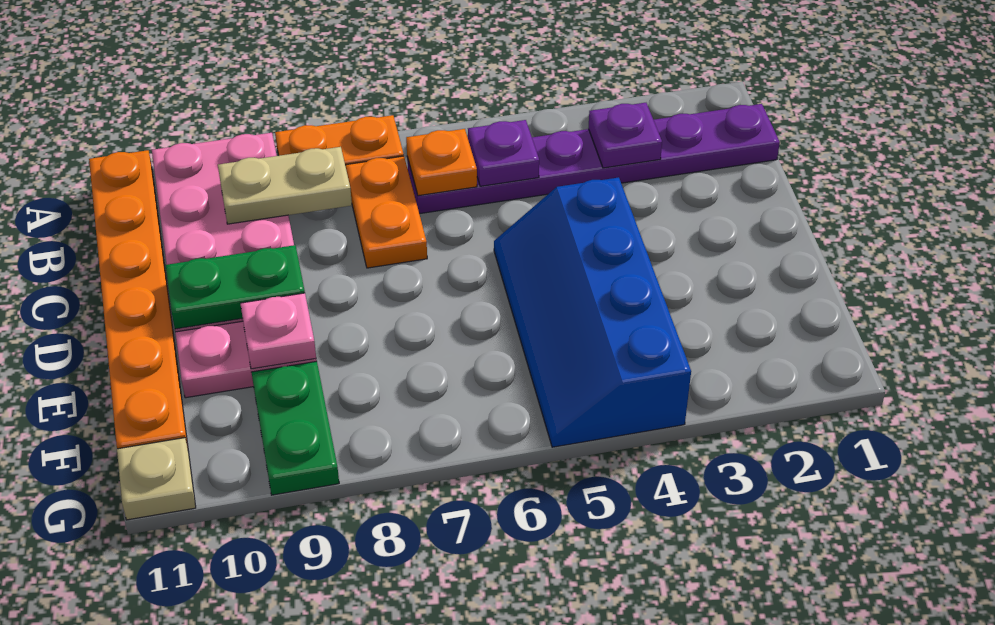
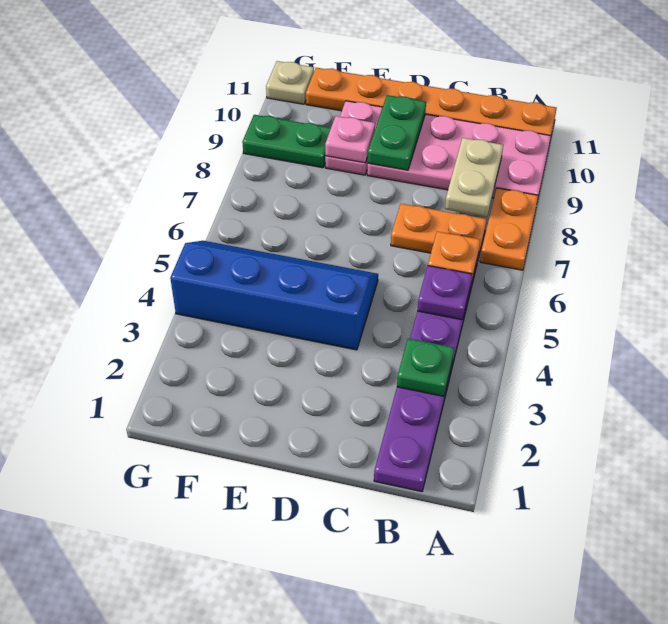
purple plate B3 level 2 -> green plate B3 level 2

